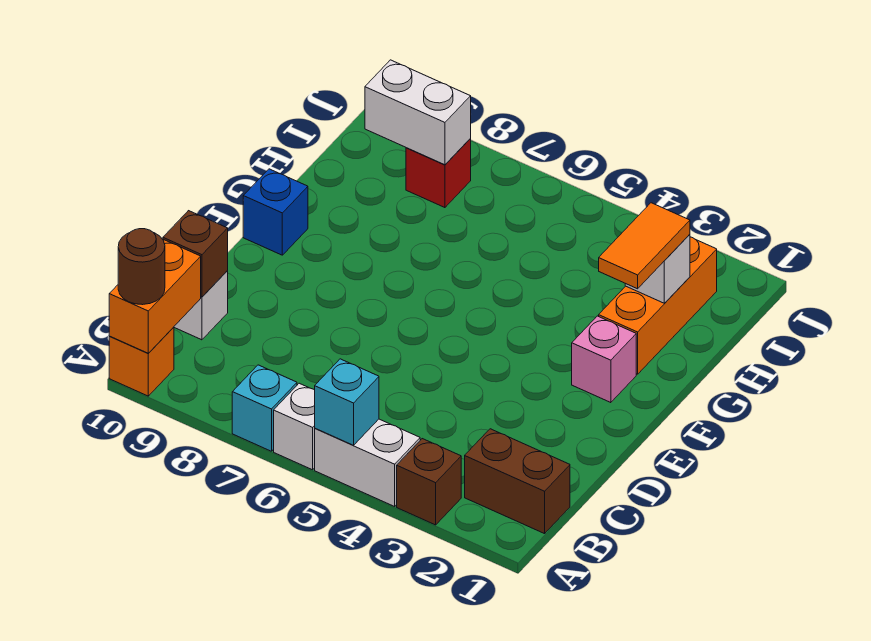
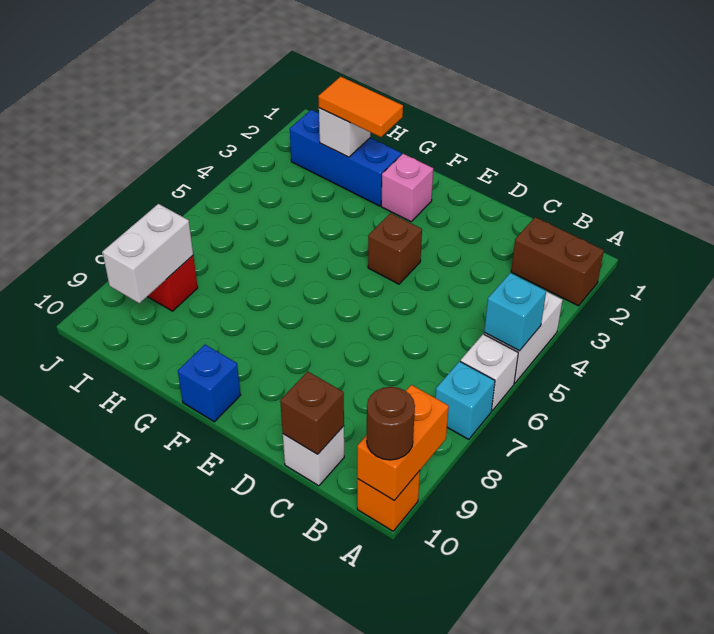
brown brick A3 level 1 -> brown brick E4 level 1
orange brick A10:B10 level 2 -> orange brick A9:A10 level 2
brown brick B1:B2 level 1 -> brown brick A2:B2 level 1
orange brick G2:I2 level 1 -> blue brick G2:I2 level 1

